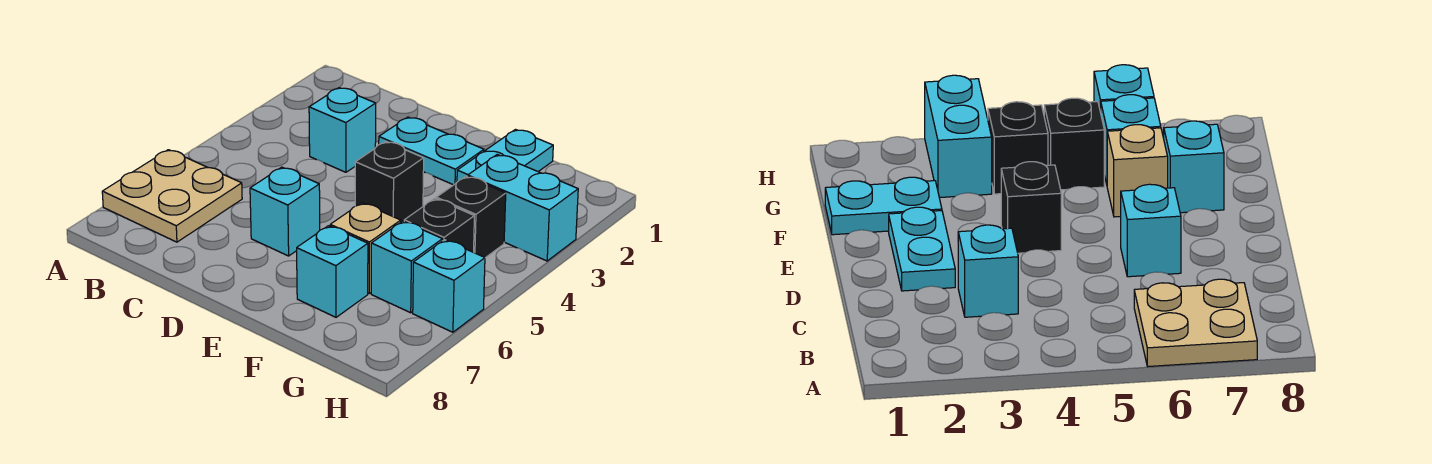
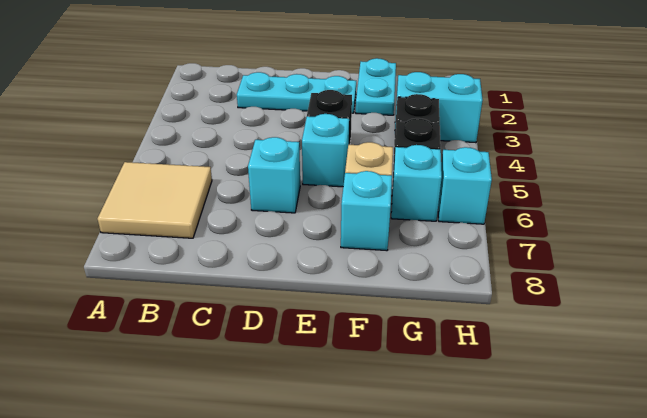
tan plate A6:B7 level 1 -> tan tile A6:B7 level 1
cyan brick C3 level 1 -> cyan brick E5 level 1
cyan plate D2:E2 level 1 -> cyan plate C2:E2 level 1

